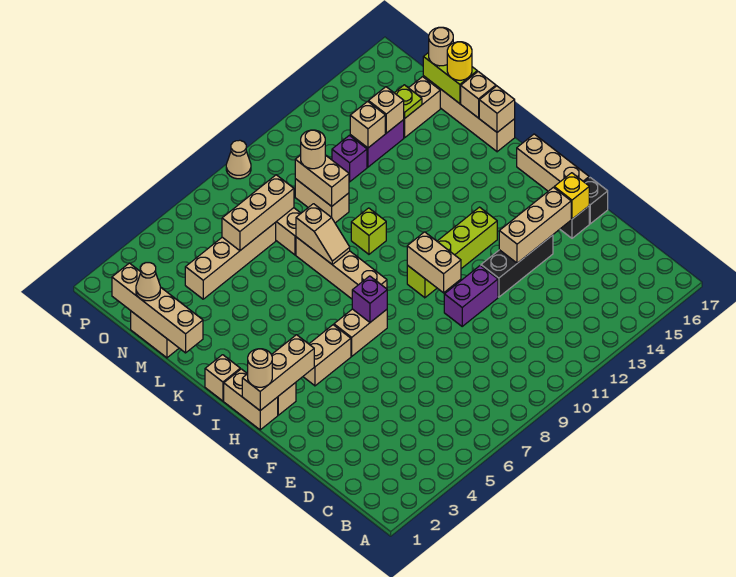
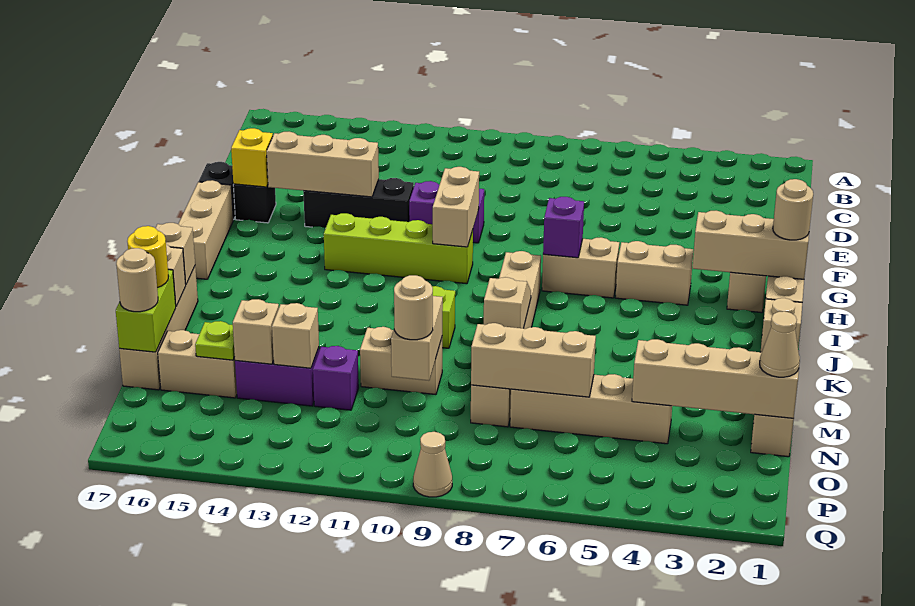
tan brick L1:O1 level 2 -> tan brick N1:N4 level 2
tan brick M10:N10 level 1 -> tan brick M10:M11 level 1

